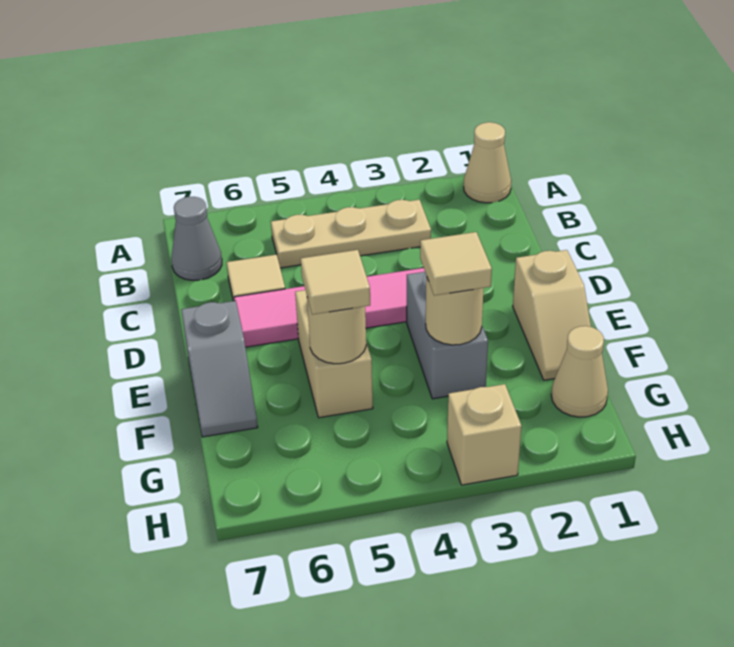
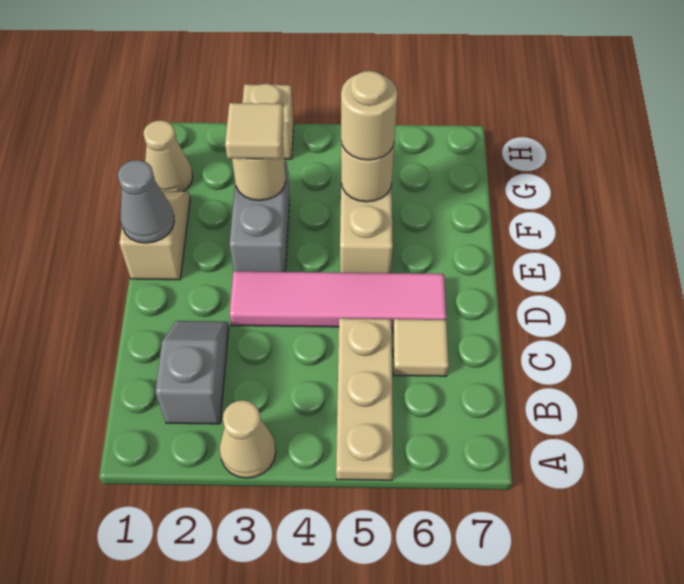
tan cone A1 level 1 -> tan cone A3 level 1
tan plate B3:B5 level 1 -> tan plate A5:C5 level 1
grey cone B7 level 1 -> grey cone E1 level 2
grey slope E7:F7 level 1 top E -> grey slope B2:C2 level 1 top B
tan tile F5 level 3 -> tan round brick F5 level 3

